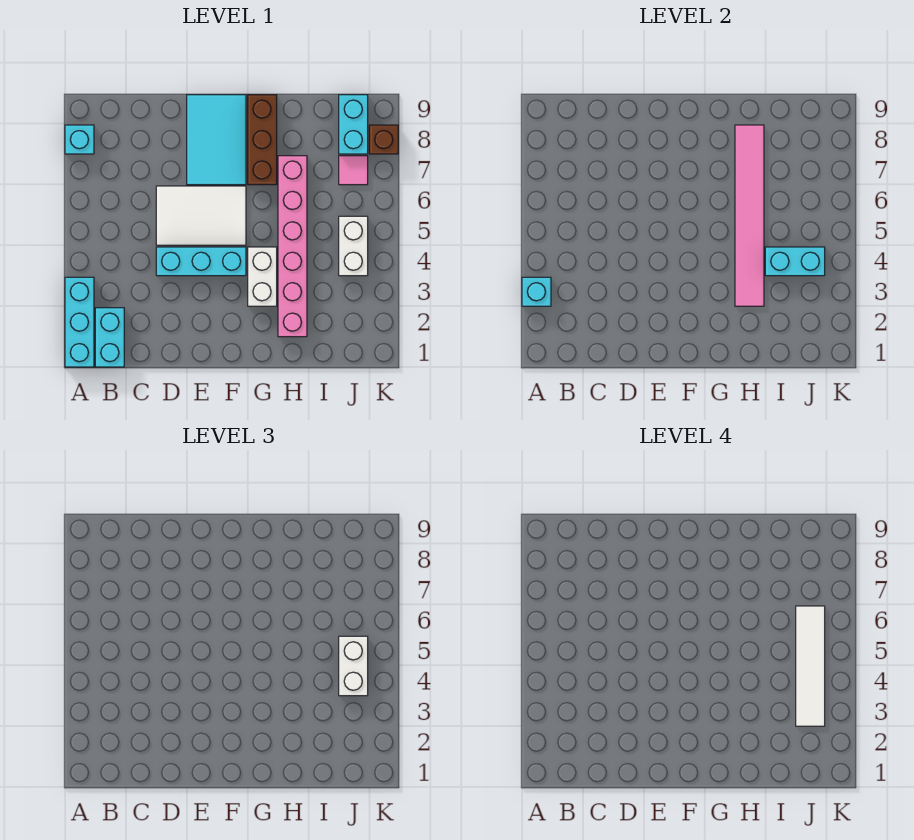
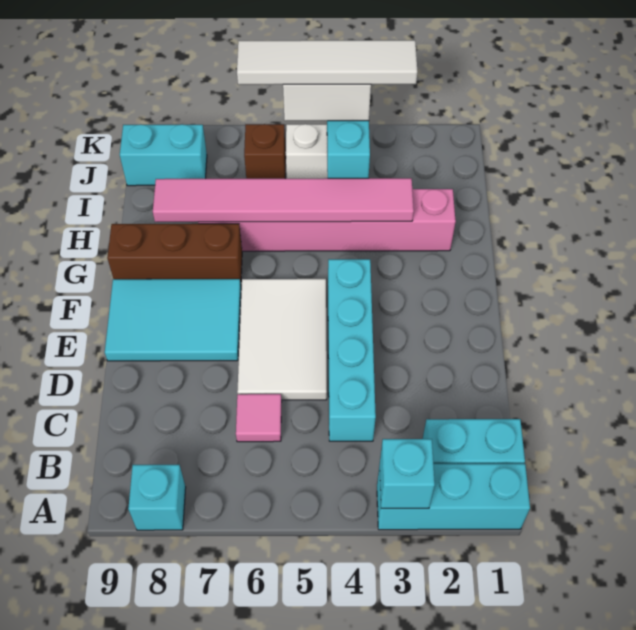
cyan brick D4:F4 level 1 -> cyan brick C4:F4 level 1
white brick G3:G4 level 1 -> none
pink tile J7 level 1 -> pink tile C6 level 1
brown brick K8 level 1 -> brown brick J6 level 1

